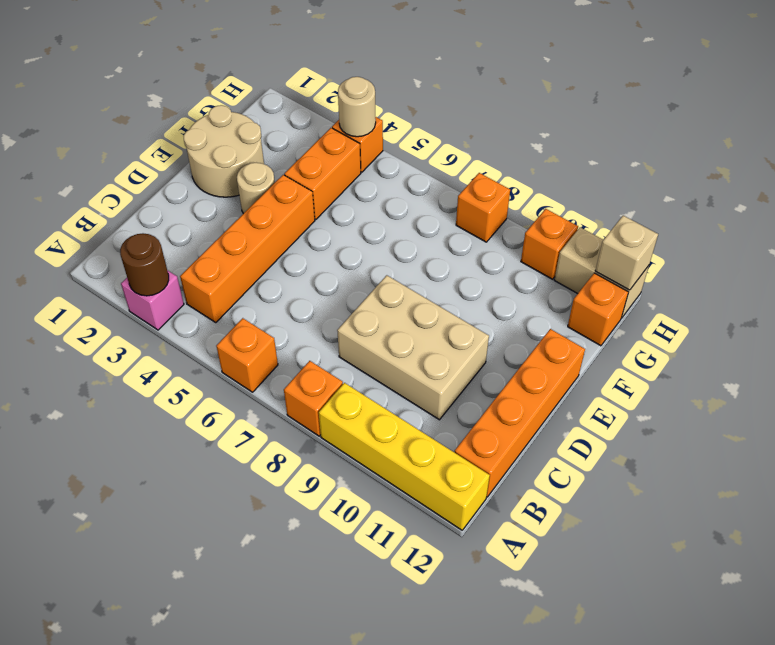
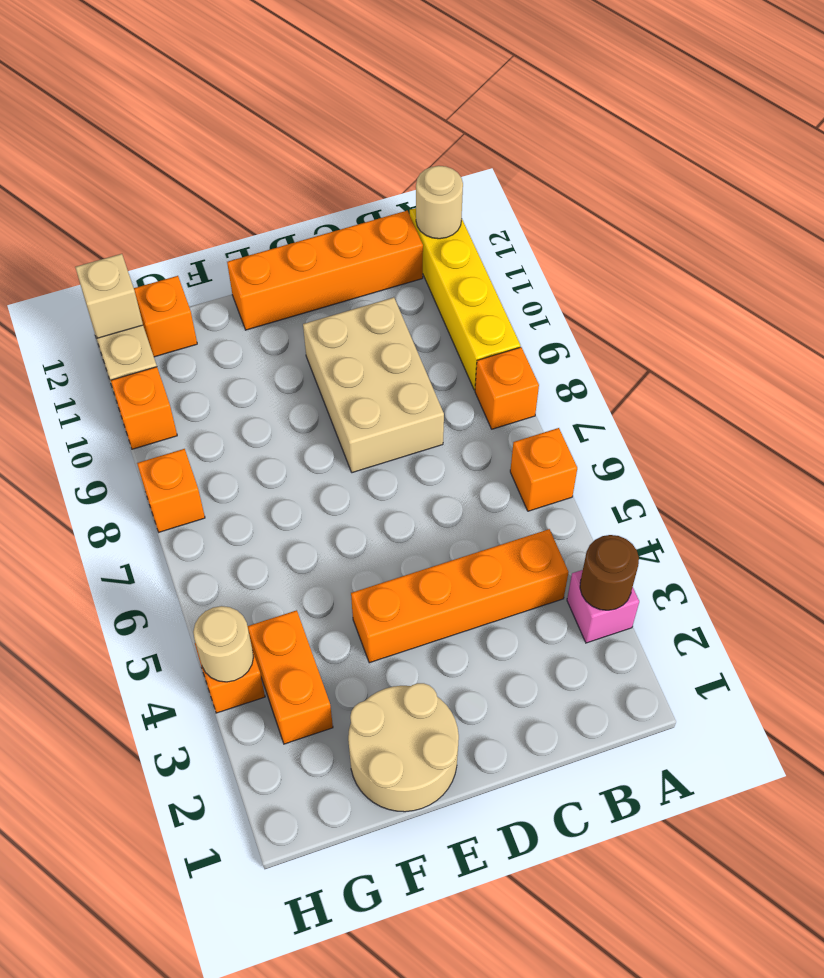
tan round brick E3 level 1 -> tan round brick A12 level 2
orange brick F4:G4 level 1 -> orange brick G3:G4 level 1

